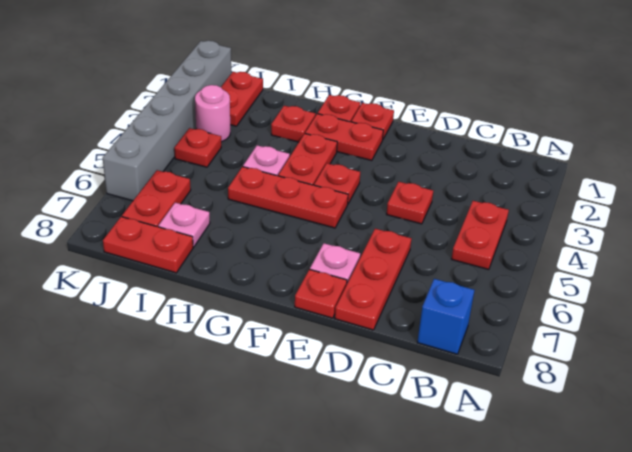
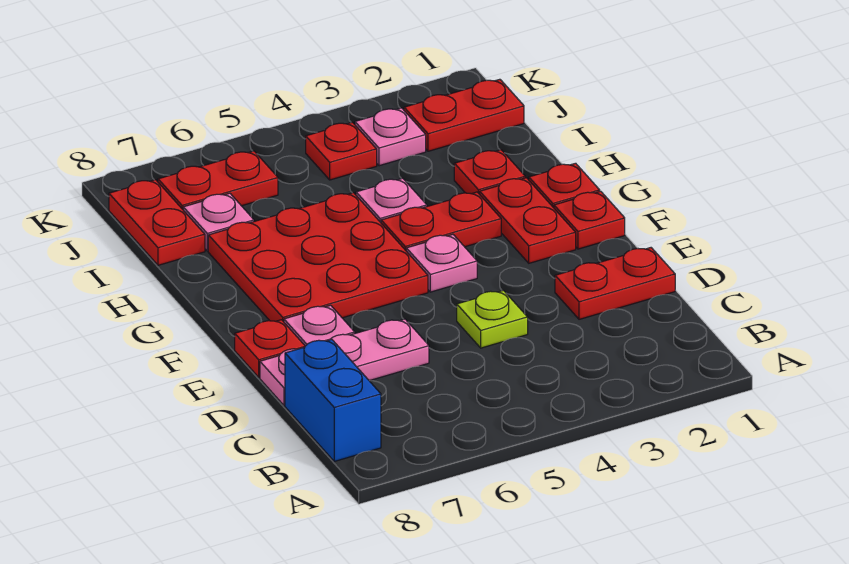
red plate B4:B5 level 1 -> red plate D1:D2 level 1
blue brick B8 level 1 -> blue brick B8:C8 level 1
red plate D4 level 1 -> lime plate D4 level 1
red plate D6:D8 level 1 -> pink plate D6:D8 level 1
red plate F4 level 1 -> pink plate F4 level 1
red plate F5:H5 level 1 -> red plate F5:H7 level 1
pink round brick J3 level 1 -> pink plate J3 level 1
grey brick K1:K6 level 1 -> none

